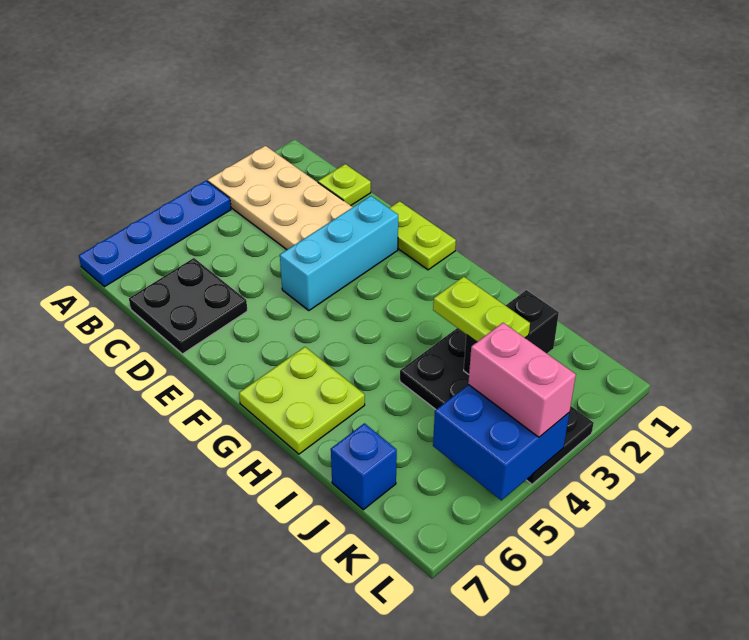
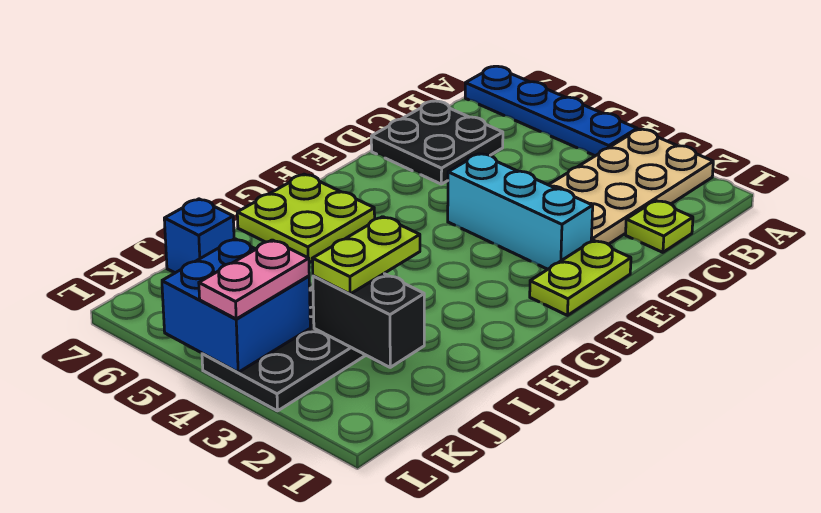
pink brick K4:L4 level 3 -> pink plate K4:L4 level 3

